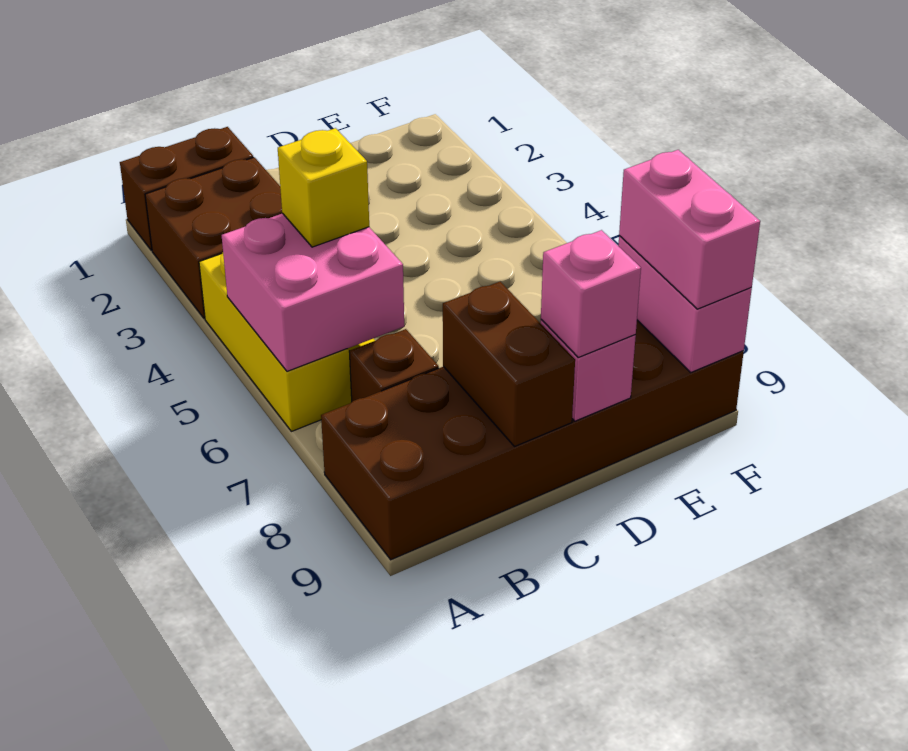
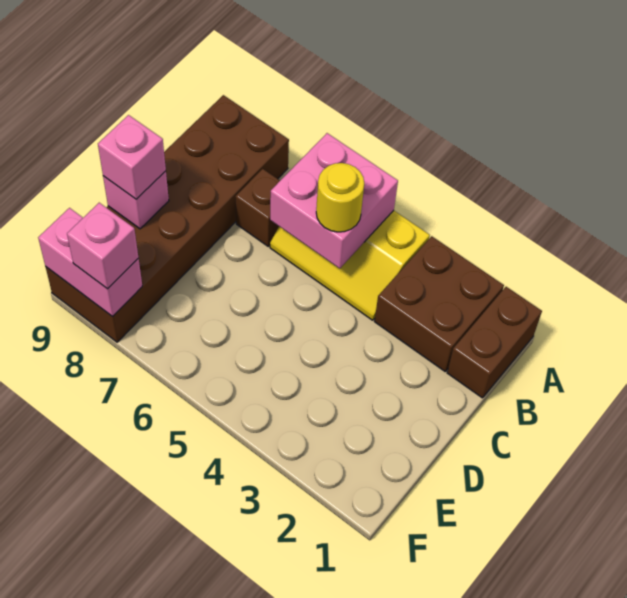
yellow brick B5 level 3 -> yellow round brick B5 level 3
brown brick C8:C9 level 2 -> none
pink brick F8:F9 level 3 -> pink brick F8 level 3

